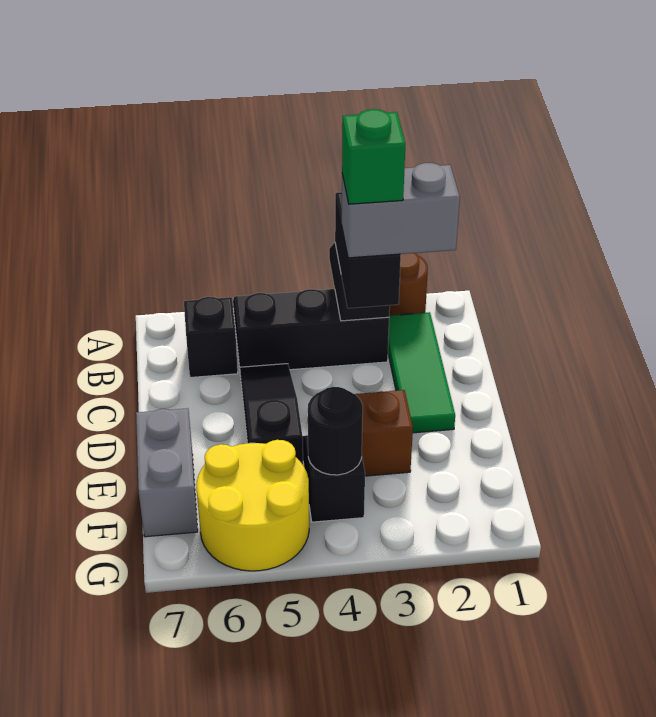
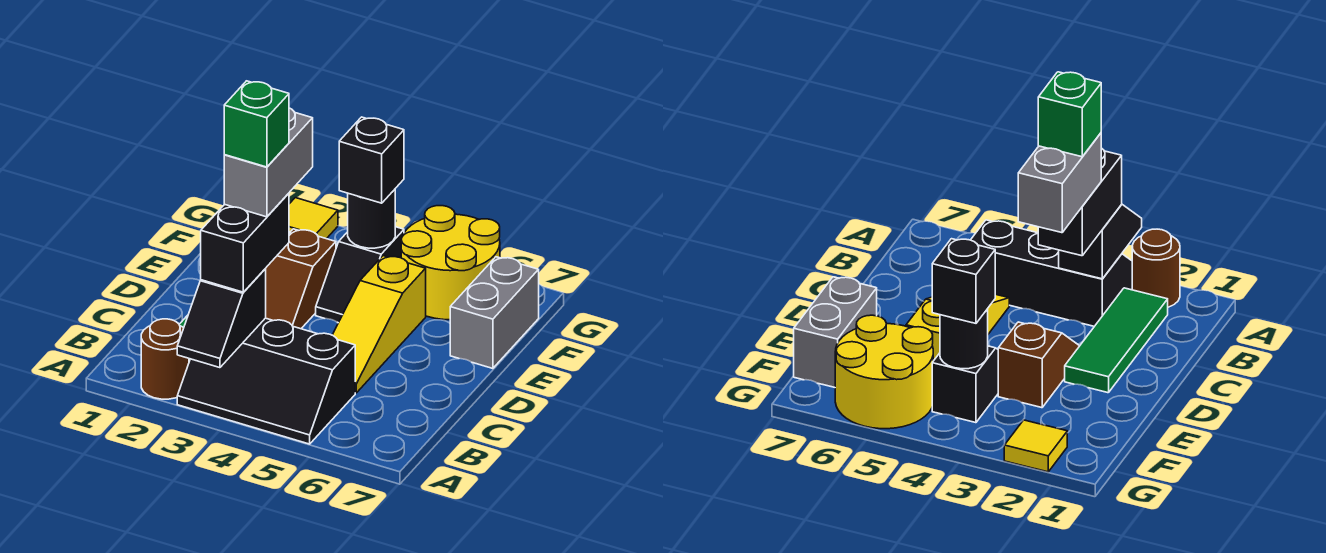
black brick B6 level 1 -> black brick F4 level 3
grey brick C2:C3 level 4 -> grey brick C3:D3 level 4
black slope C5:E5 level 1 top E -> yellow slope C5:E5 level 1 top E
none -> yellow tile G2 level 1

